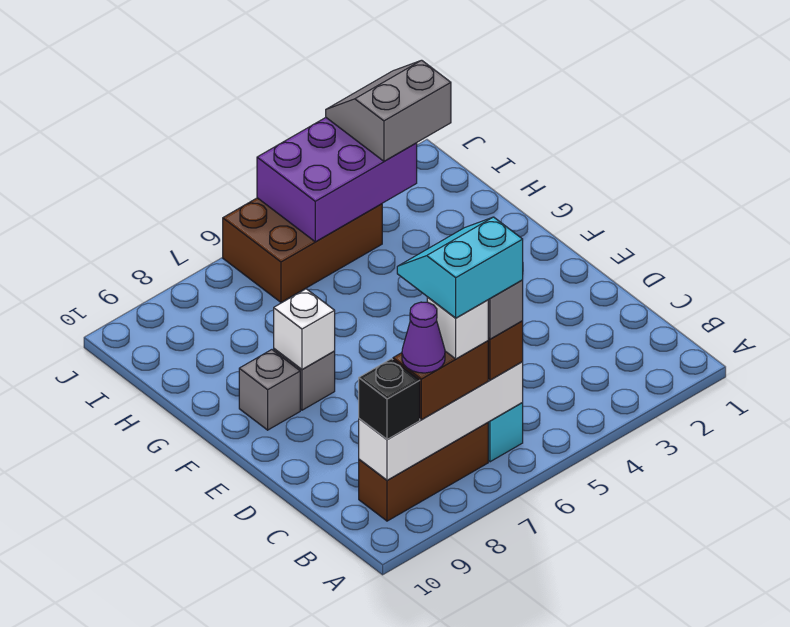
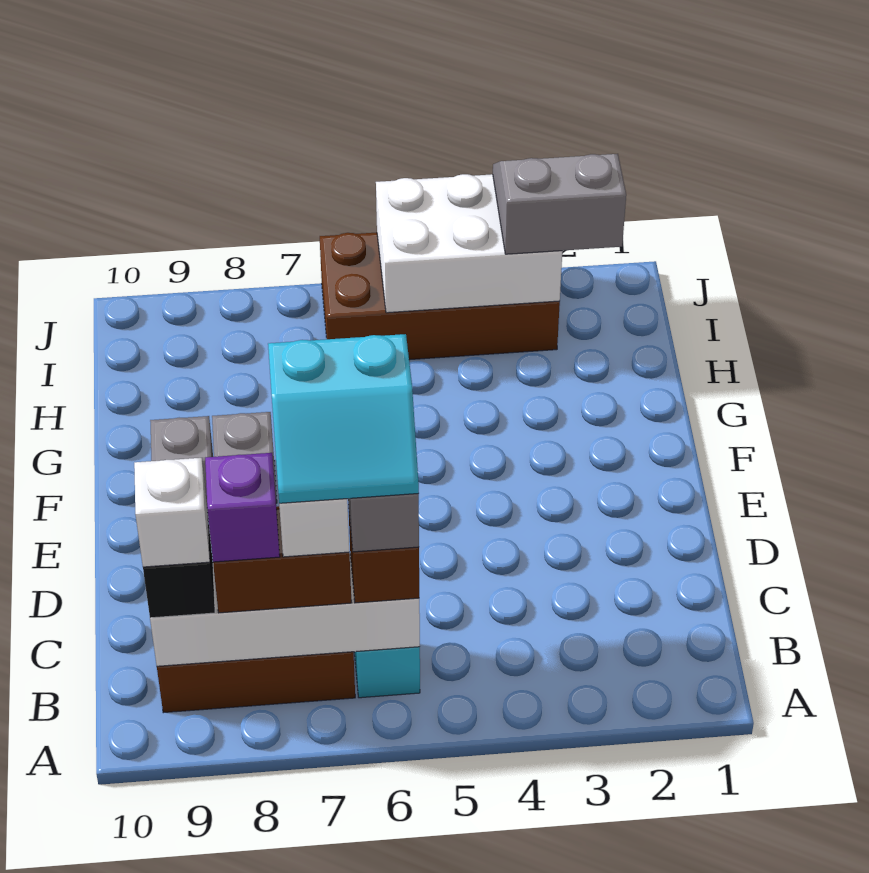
cyan slope B6:C7 level 5 top B -> cyan slope B6:C7 level 5 top C
purple cone B8 level 4 -> purple brick B8 level 4
white brick F8 level 2 -> white brick B9 level 4
purple brick I3:J5 level 2 -> white brick I3:J5 level 2
brown brick I4:J6 level 1 -> brown brick I3:J6 level 1

